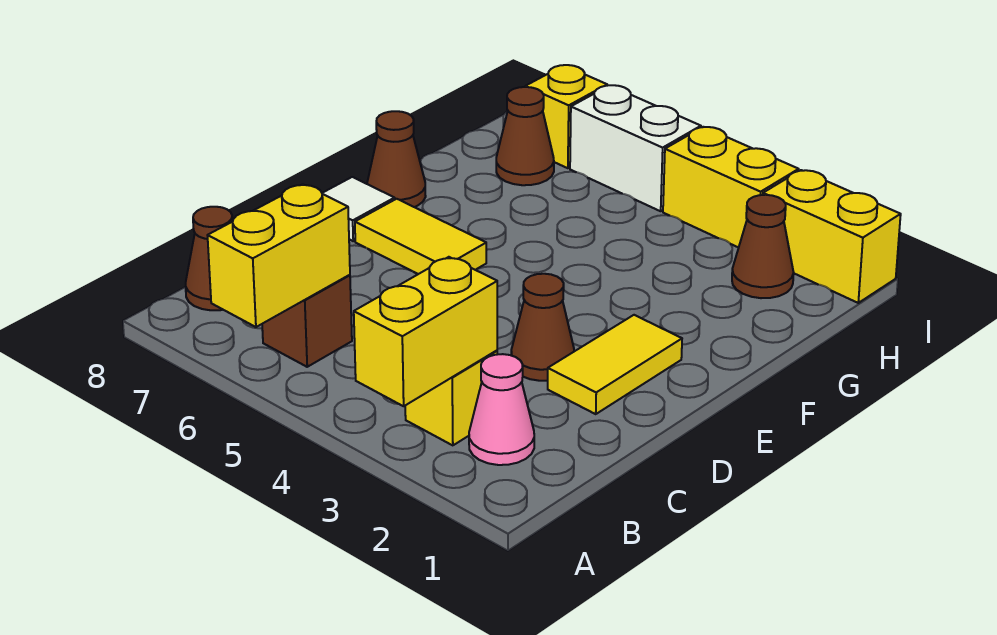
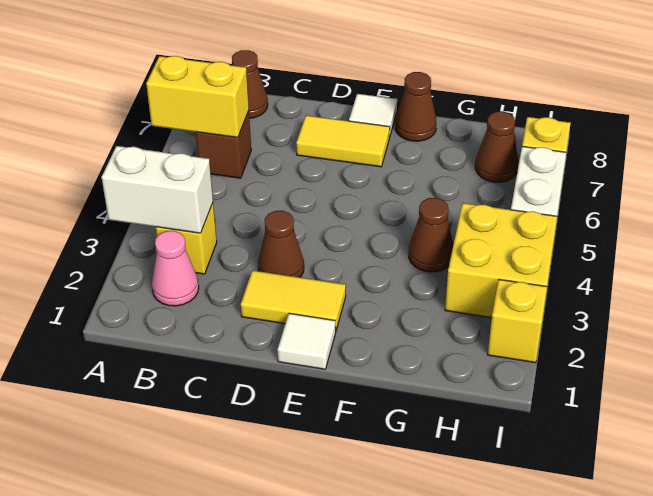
yellow brick A3:B3 level 2 -> white brick A3:B3 level 2
none -> white tile E1 level 1
yellow tile E6:E7 level 1 -> yellow tile D7:E7 level 1
brown cone H2 level 1 -> brown cone G4 level 1
yellow brick I1:I2 level 1 -> yellow brick I2 level 1
yellow brick I3:I4 level 1 -> yellow brick H3:I4 level 1

